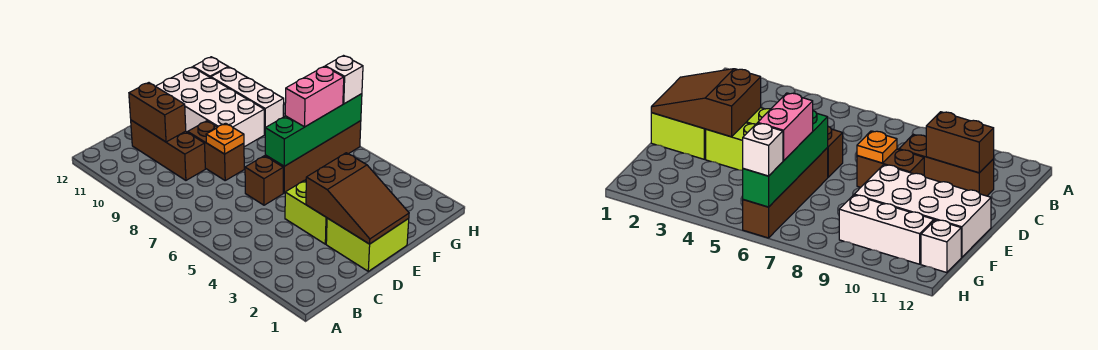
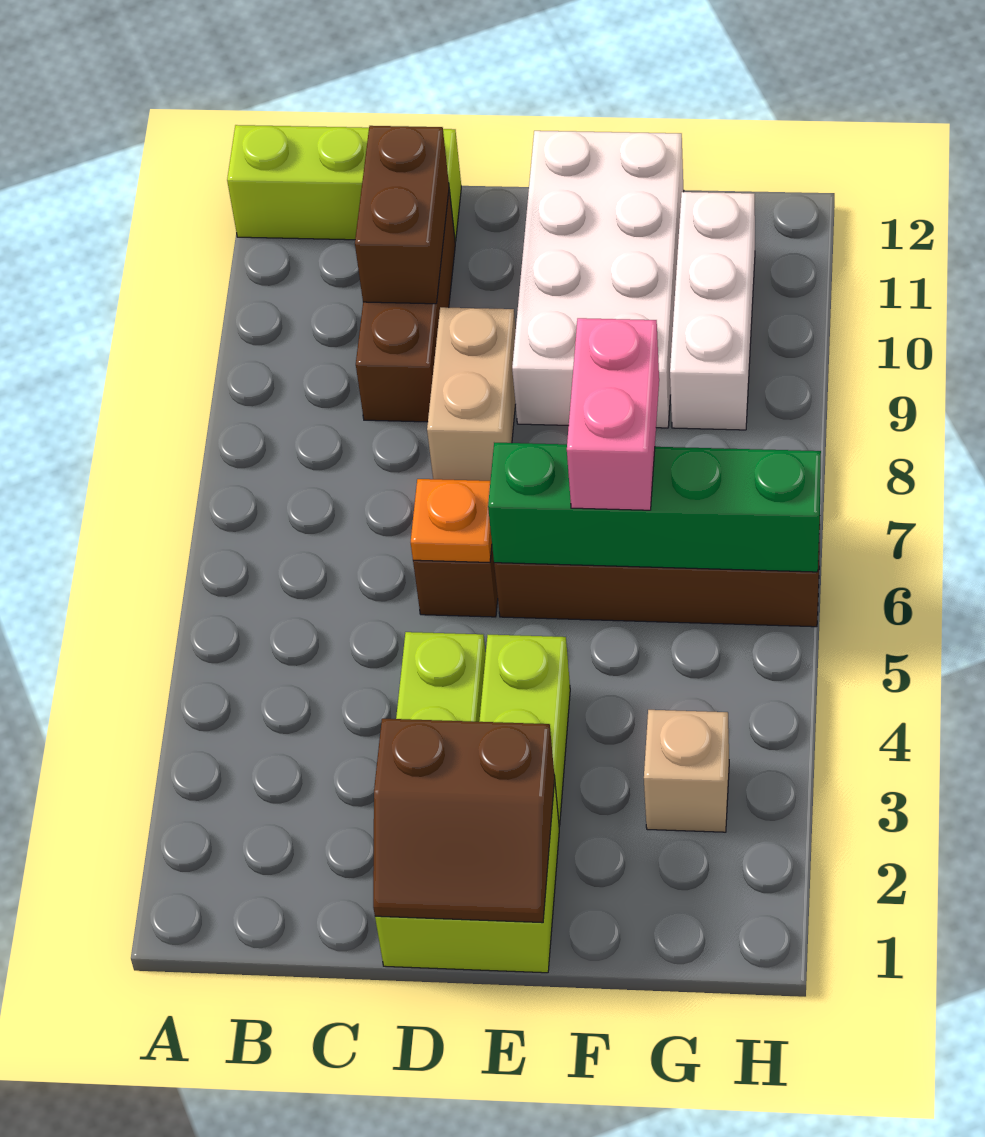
none -> lime brick A12:C12 level 1
brown slope D1:E3 level 2 top 3 -> brown slope D1:E2 level 2 top 2
brown brick D8:D9 level 1 -> tan brick D8:D9 level 1
orange plate D8 level 2 -> orange plate D6 level 2
pink brick F6:G6 level 3 -> pink brick F6:F7 level 3
none -> tan brick G3 level 1
white brick G12 level 1 -> none
white brick H6 level 3 -> none

